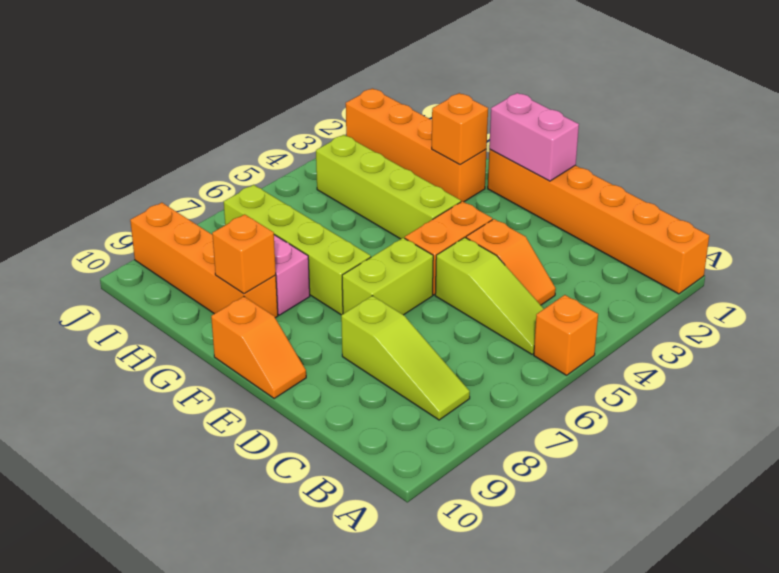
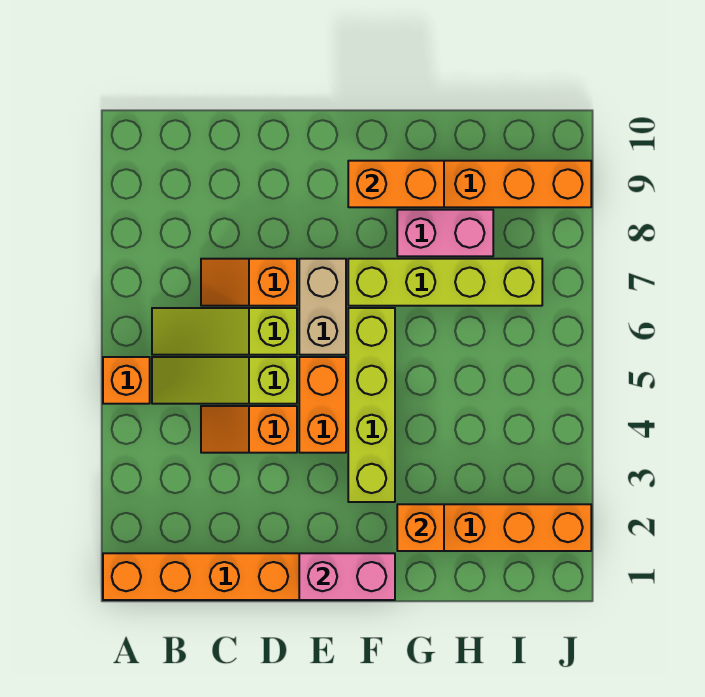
lime slope B8:D8 level 1 top D -> lime slope B6:D6 level 1 top D
lime brick E6:E7 level 1 -> tan brick E6:E7 level 1
orange slope E10:F10 level 1 top F -> orange slope C7:D7 level 1 top D
lime brick F4:I4 level 1 -> lime brick F3:F6 level 1
orange brick G9 level 2 -> orange brick F9:G9 level 2

